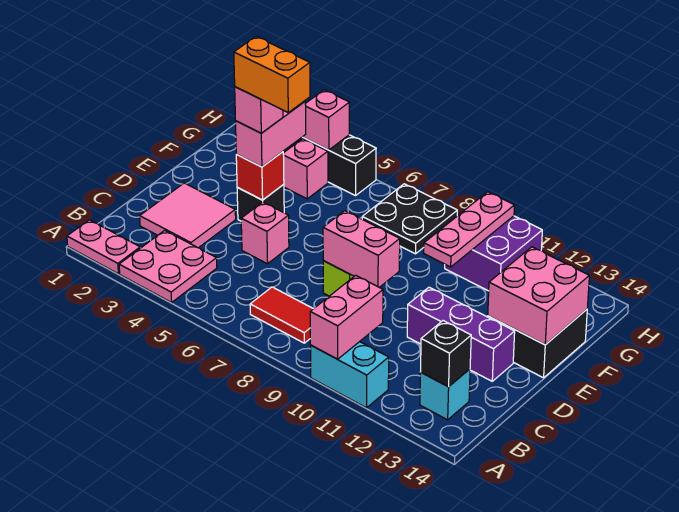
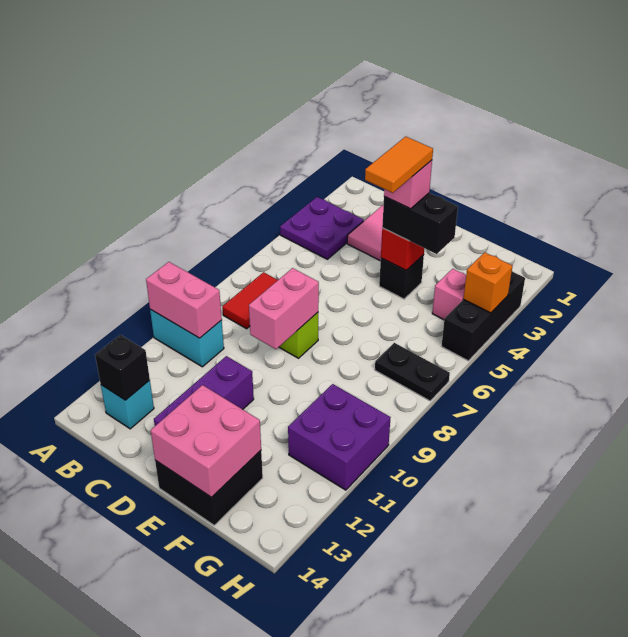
pink plate A1:A2 level 1 -> none
pink plate A3:B4 level 1 -> purple plate A3:B4 level 1
cyan brick A10:A11 level 1 -> cyan brick A10:B10 level 1
pink brick D5 level 1 -> none
pink brick E4:F4 level 3 -> black brick E4:F4 level 3
orange brick E4:E5 level 5 -> orange tile E4:E5 level 5
pink plate F10:H10 level 2 -> none
black plate G7:H8 level 1 -> black plate G7:H7 level 1
pink brick H4 level 2 -> orange brick H4 level 2

